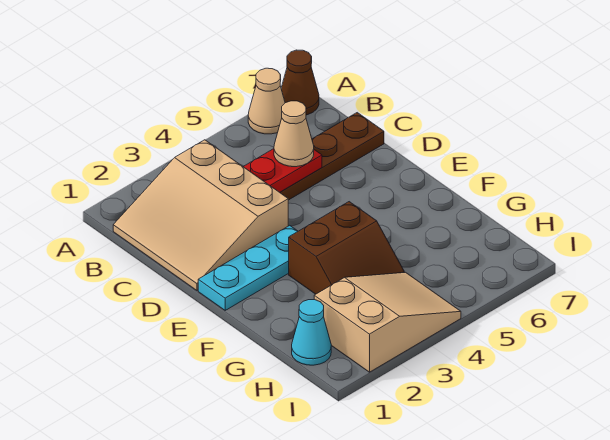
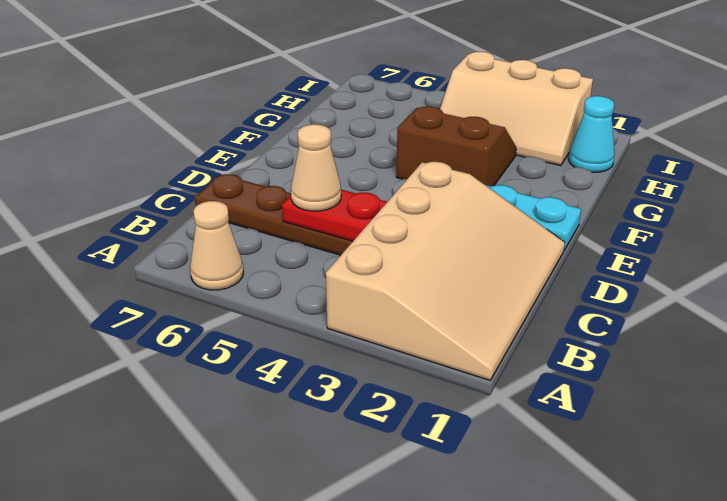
brown cone A7 level 1 -> none
tan slope B1:D3 level 1 top 3 -> tan slope A1:D3 level 1 top 3
tan slope H2:I4 level 1 top 2 -> tan slope H2:I4 level 1 top I

